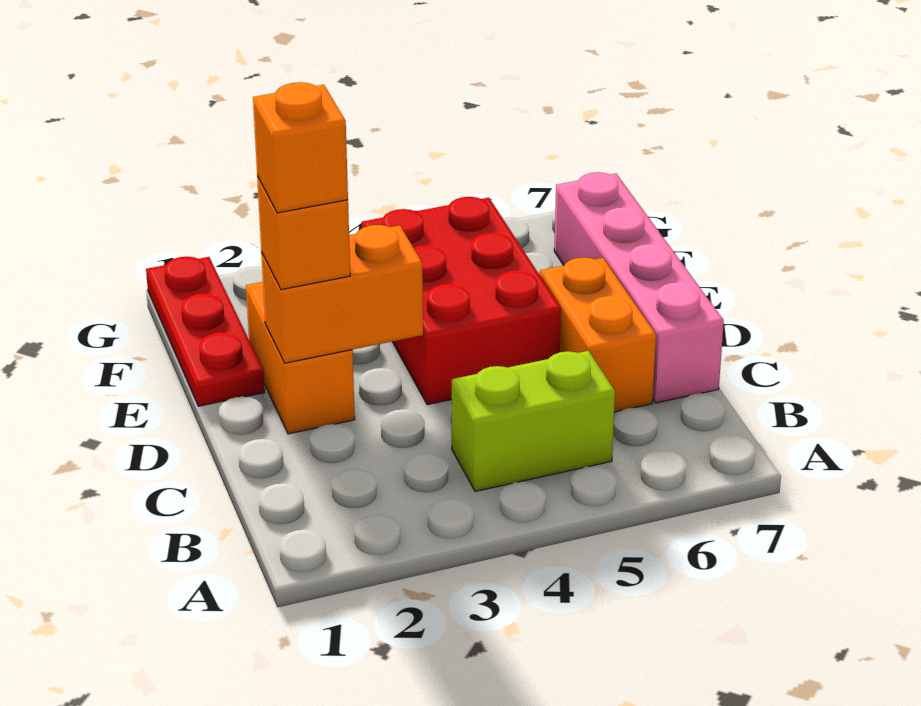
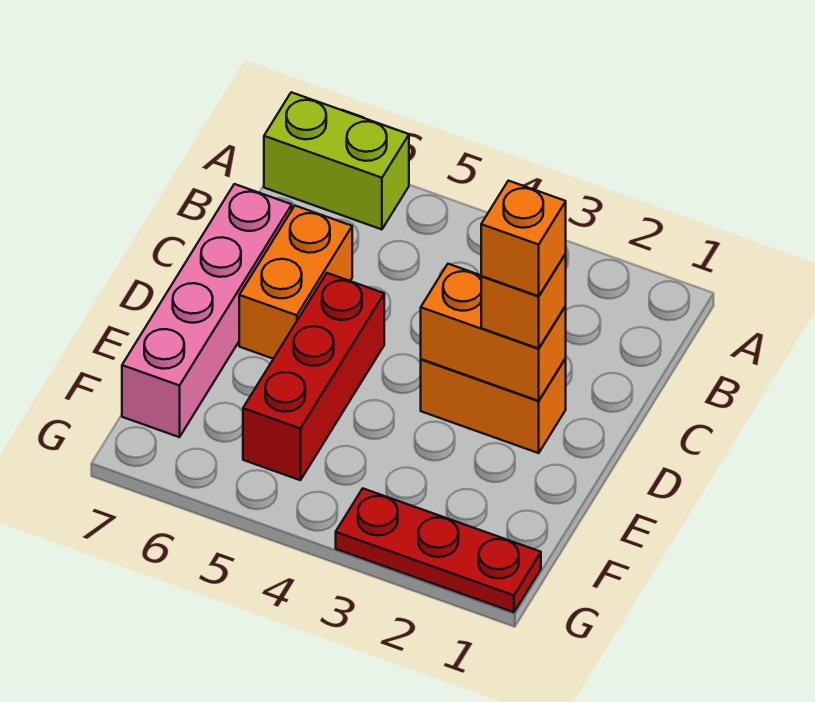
lime brick B4:B5 level 1 -> lime brick A6:A7 level 1
orange brick D2:E2 level 1 -> orange brick D2:D3 level 1
red brick D4:F5 level 1 -> red brick D5:F5 level 1
red plate E1:G1 level 1 -> red plate G1:G3 level 1

